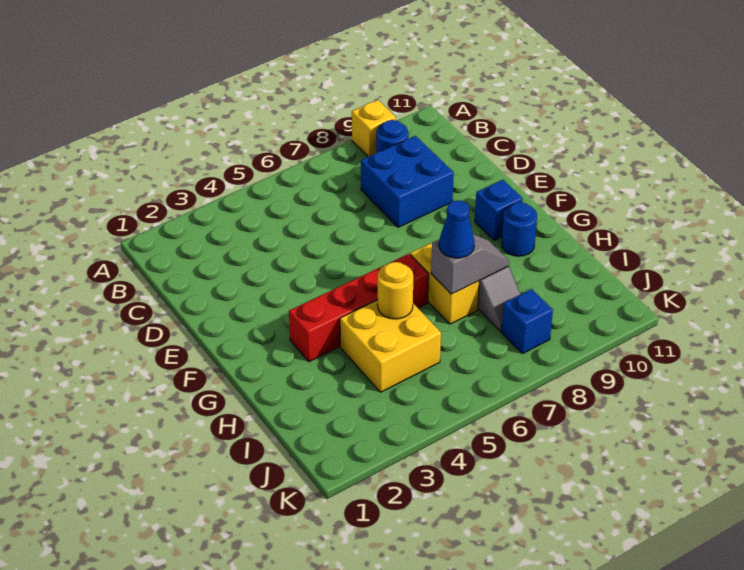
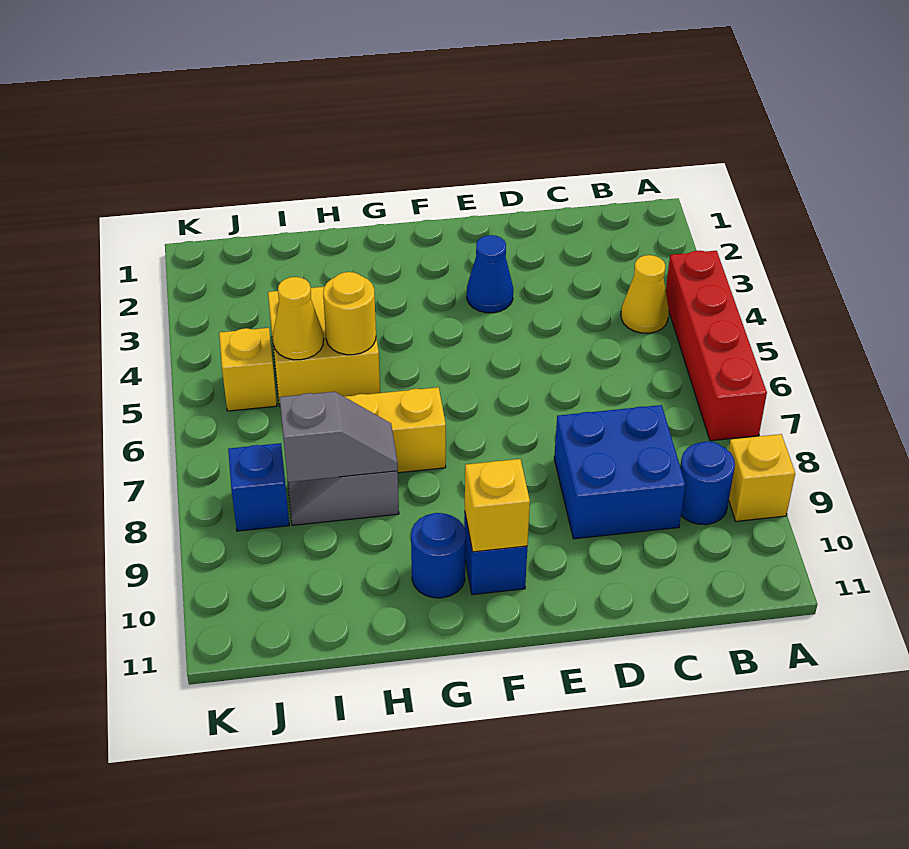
none -> yellow cone B4 level 1
none -> yellow brick F10 level 2
red brick G3:G6 level 1 -> red brick A4:A7 level 1
grey slope H7:H8 level 2 top 7 -> grey slope H8:I8 level 2 top I
blue cone H7 level 3 -> blue cone E3 level 1
none -> yellow cone I5 level 2
none -> yellow brick J5 level 1

